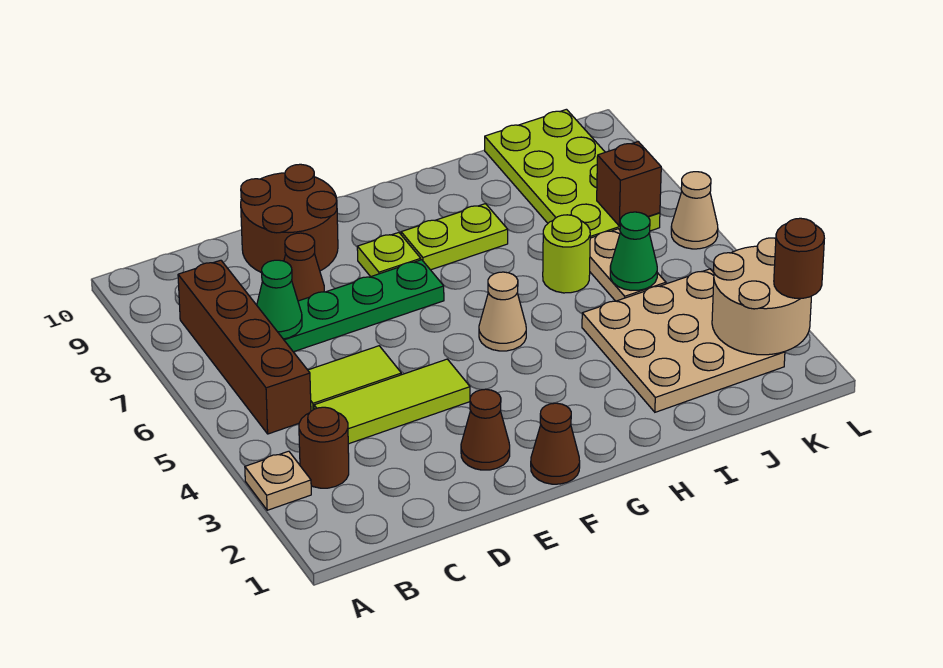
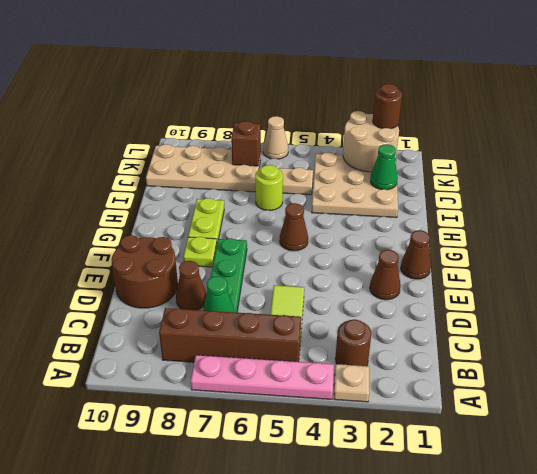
none -> pink plate A4:A7 level 1
lime tile C4:E4 level 1 -> none
tan cone G5 level 1 -> brown cone G5 level 1
green cone J5 level 2 -> green cone J2 level 2
lime plate J7:K10 level 1 -> tan plate J7:K10 level 1

